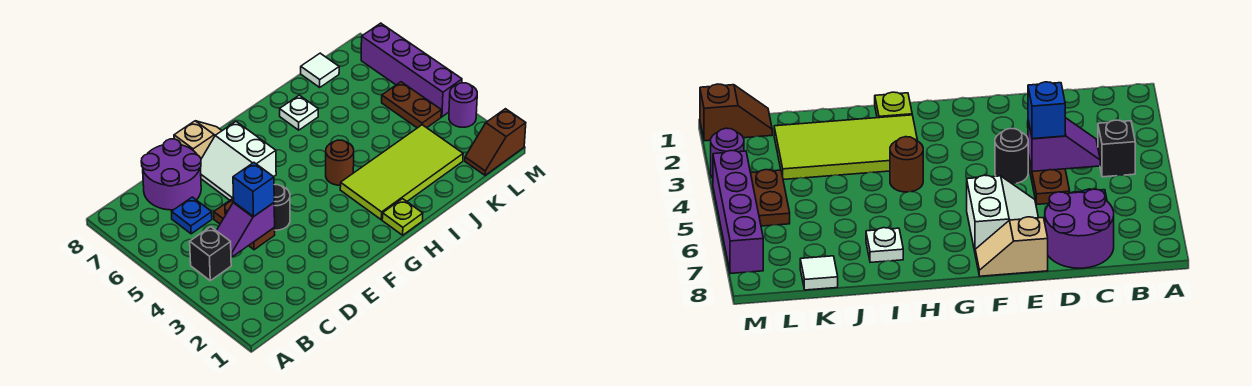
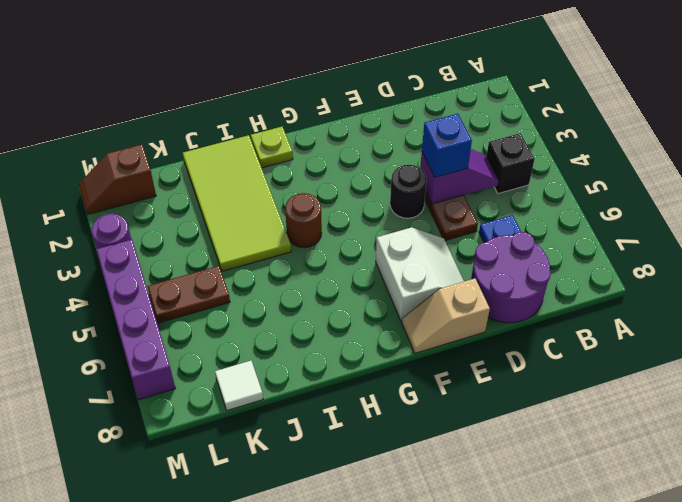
lime tile H2:K3 level 1 -> lime tile I1:J4 level 1
white plate I7 level 1 -> none
brown slope L1:M1 level 1 top M -> brown slope L1:M1 level 1 top L
brown plate L4:L5 level 1 -> brown plate K5:L5 level 1

